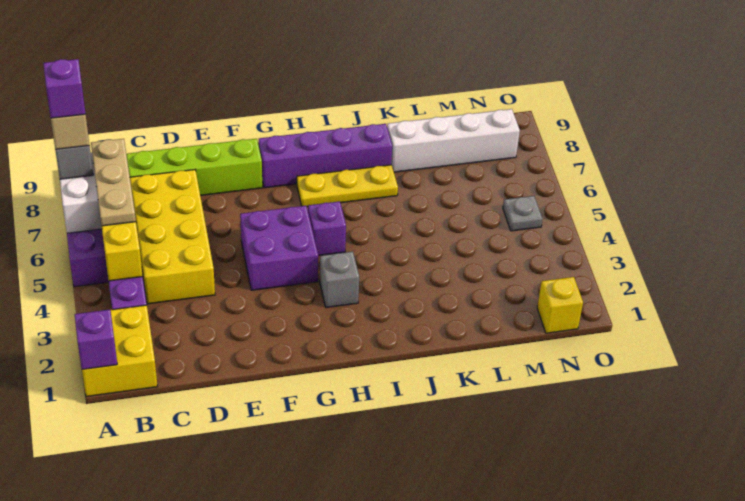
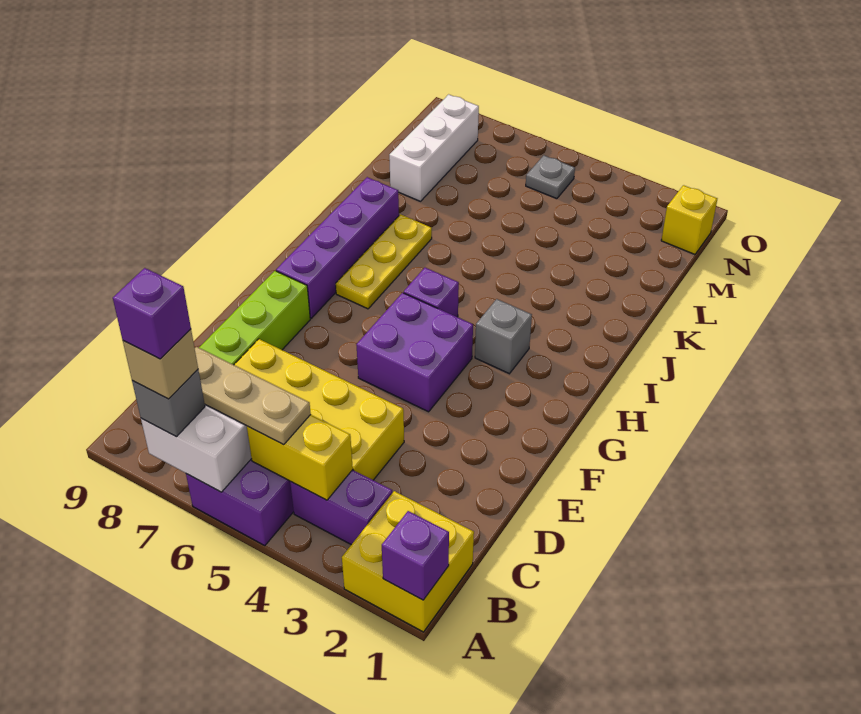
white brick K8:N8 level 1 -> white brick L8:N8 level 1

